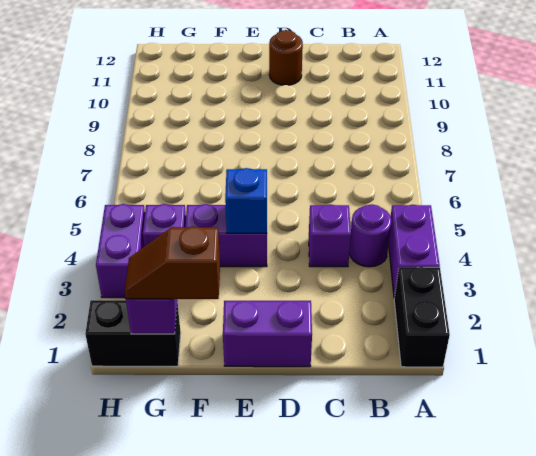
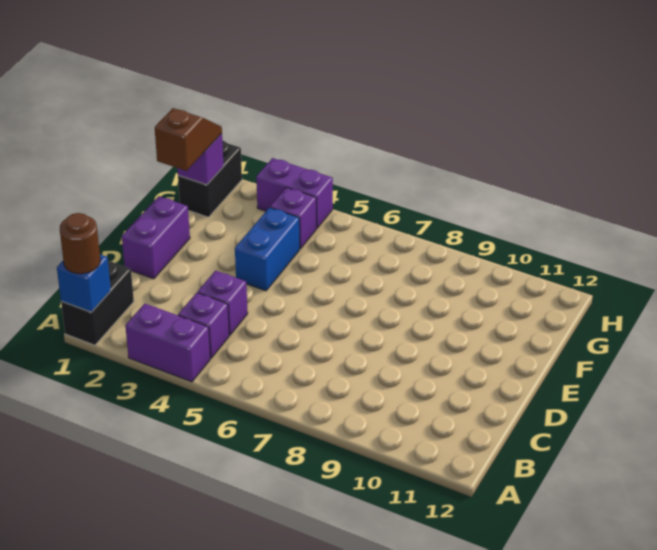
black brick A1:A2 level 1 -> black brick A1:B1 level 1
purple round brick B4 level 1 -> purple brick B4 level 1
brown round brick D11 level 1 -> brown round brick A1 level 3
purple brick E4:F4 level 1 -> blue brick E4:F4 level 1
blue brick E4 level 2 -> blue brick A1 level 2

